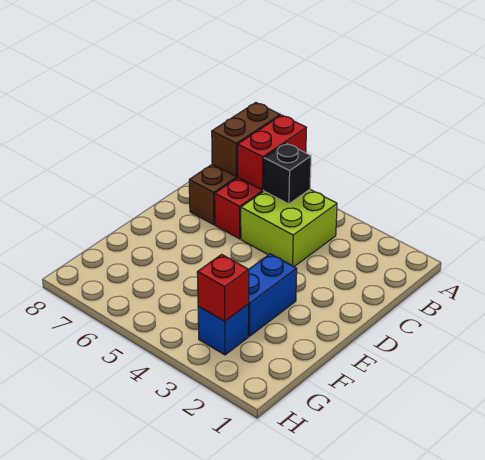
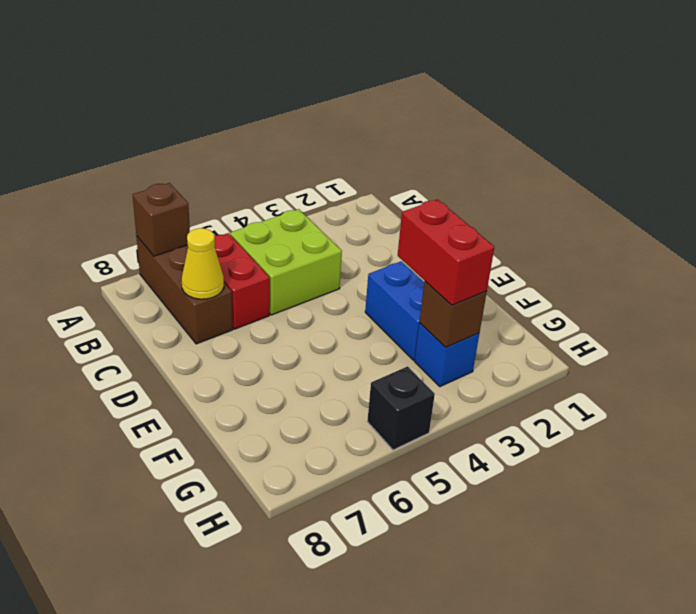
red brick A6:B6 level 2 -> red brick F3:G3 level 3
brown brick A7:B7 level 2 -> brown brick A7 level 2
black brick B5 level 2 -> black brick H5 level 1
none -> yellow cone C7 level 2
red brick G3 level 2 -> brown brick G3 level 2

